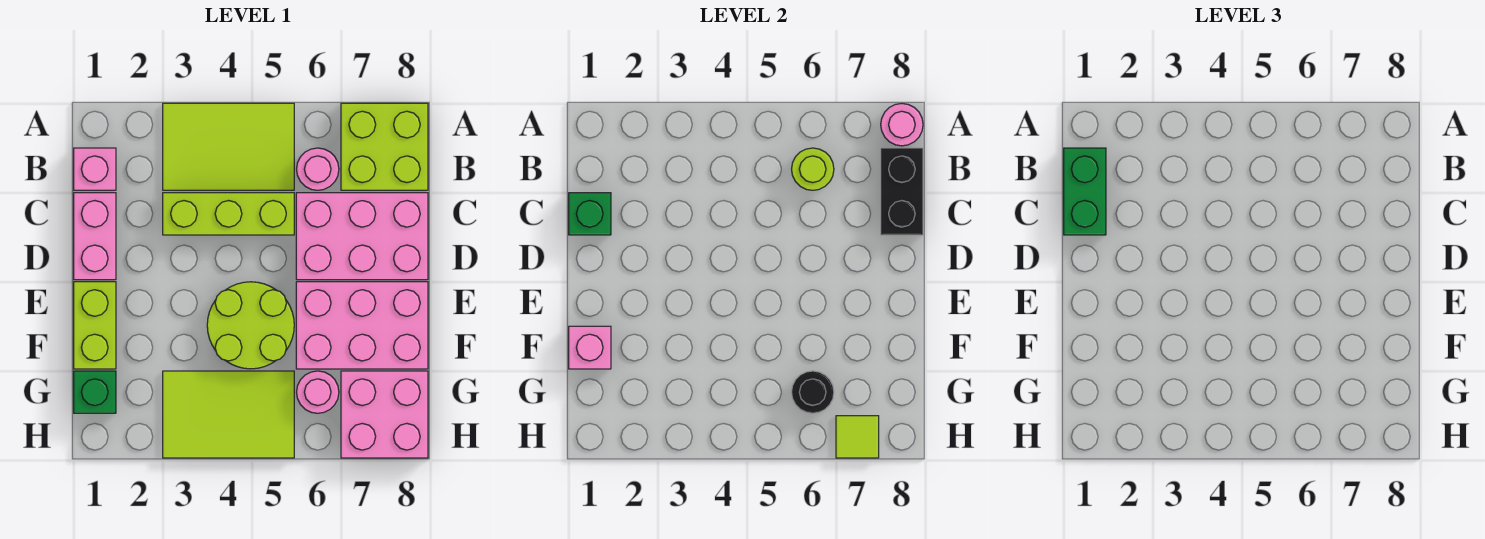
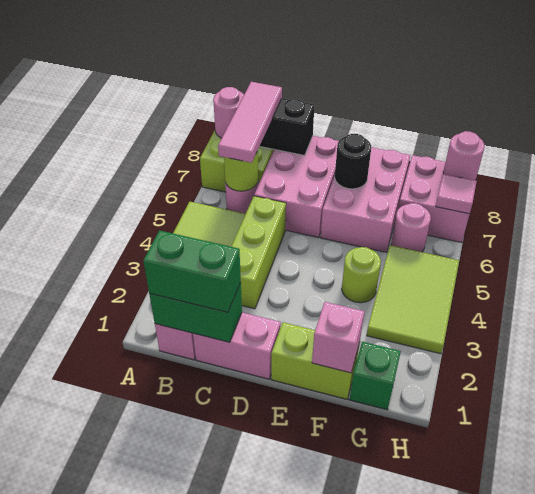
none -> pink tile B6:B8 level 3
green brick C1 level 2 -> green brick B1:C1 level 2
lime round brick E4:F5 level 1 -> lime round brick F4 level 1
black round brick G6 level 2 -> black round brick E7 level 2
lime tile H7 level 2 -> pink tile H7 level 2
none -> pink round brick H8 level 2

